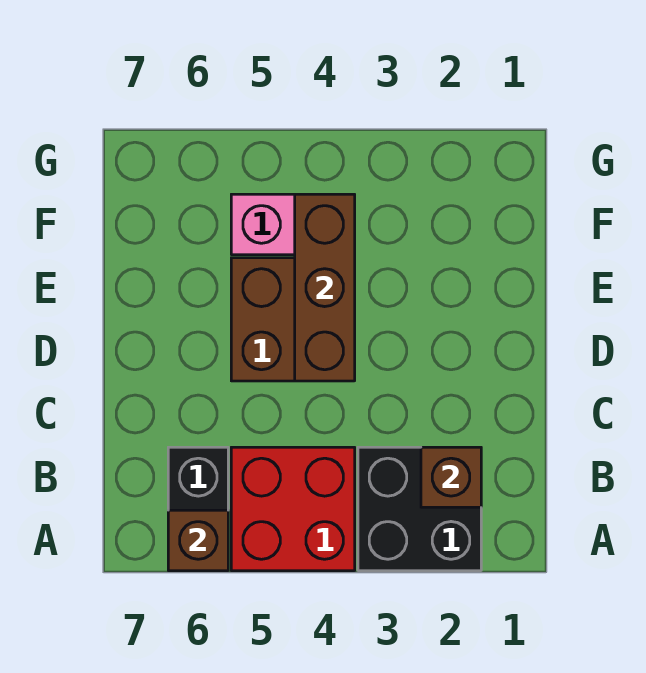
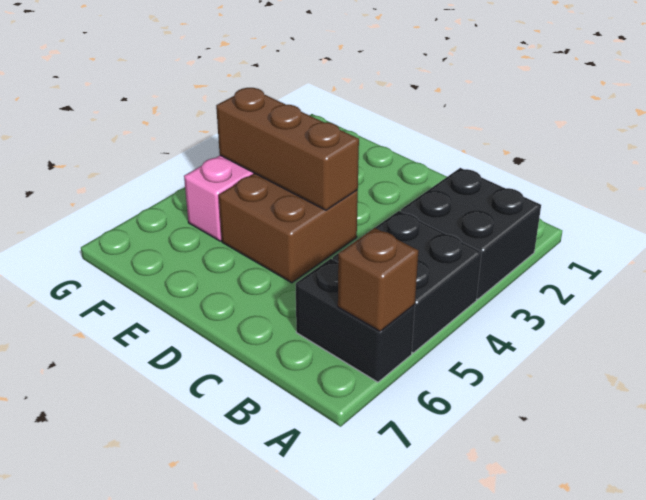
red brick A4:B5 level 1 -> black brick A4:B5 level 1
brown brick B2 level 2 -> none

